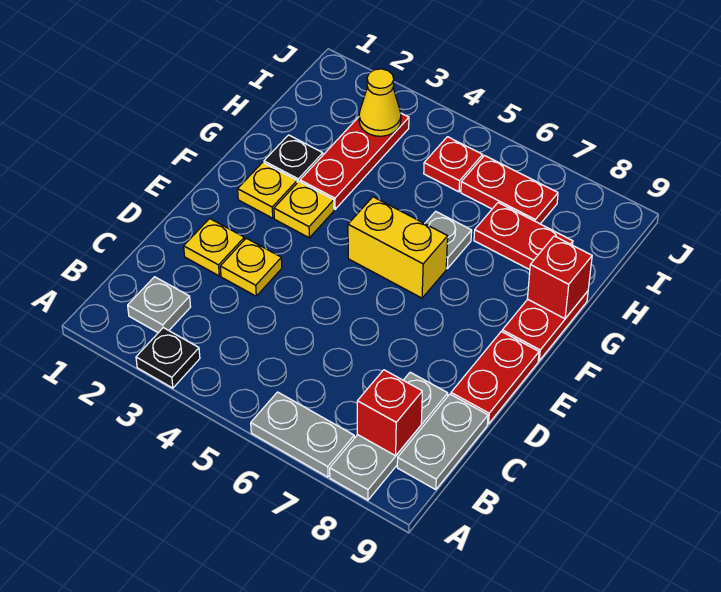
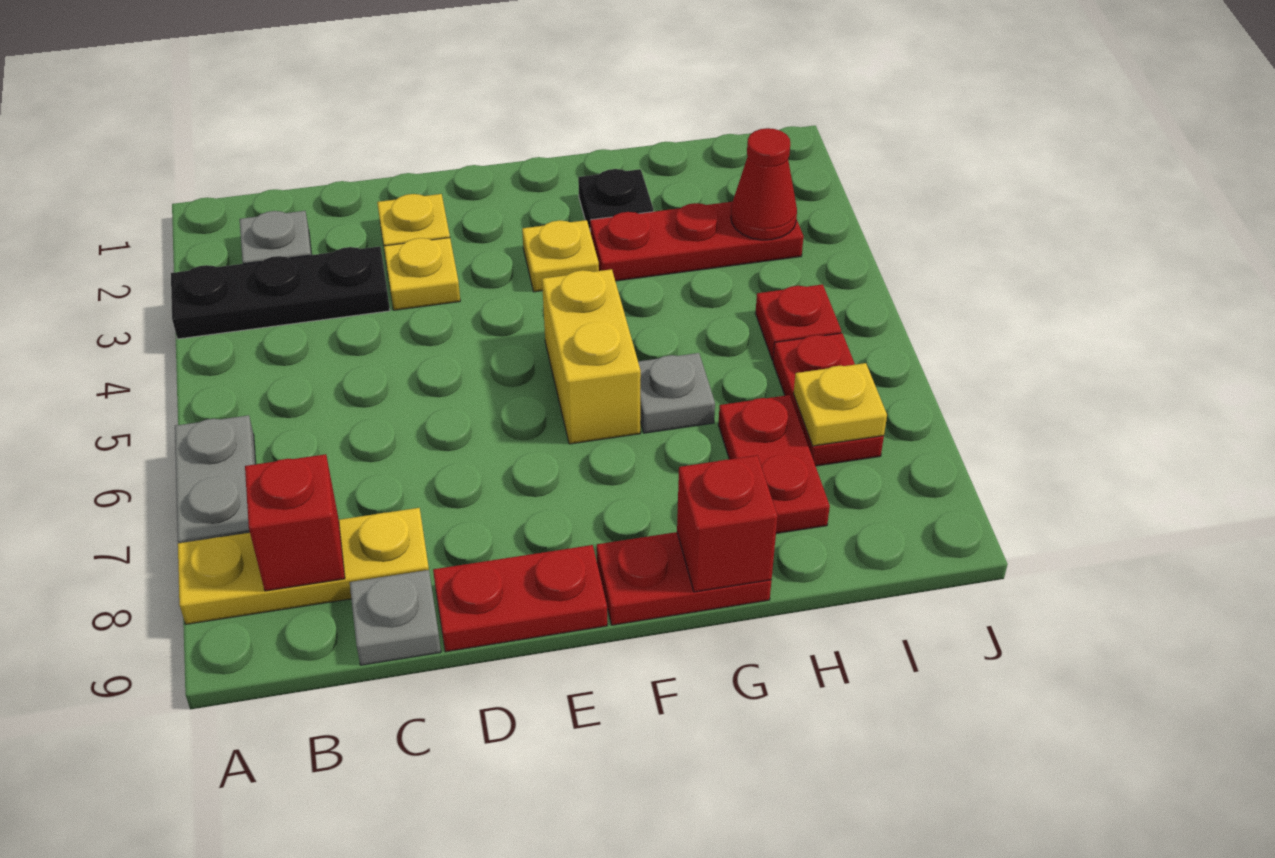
black plate A3 level 1 -> black plate A3:C3 level 1
grey plate A8:C8 level 1 -> yellow plate A8:C8 level 1
grey plate B9:C9 level 1 -> grey plate C9 level 1
yellow plate F2 level 1 -> yellow plate I7 level 2
yellow cone I3 level 2 -> red cone I3 level 2

